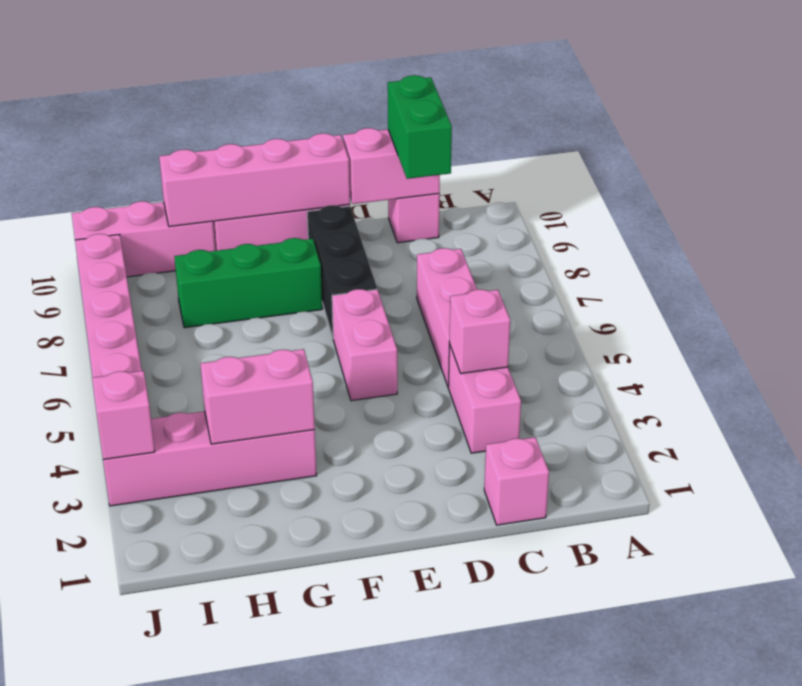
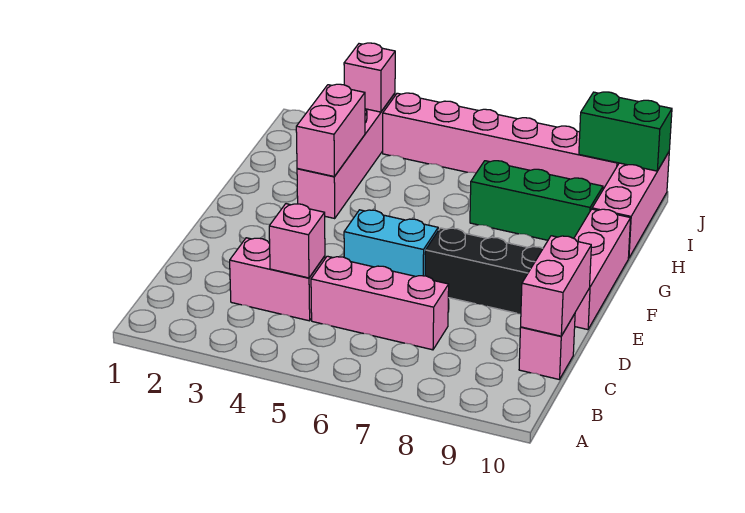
pink brick C1 level 1 -> none
green brick C9:C10 level 3 -> green brick J9:J10 level 2
pink brick E5:E6 level 1 -> cyan brick E5:E6 level 1
pink brick E10:H10 level 2 -> none
green brick F8:H8 level 1 -> green brick H7:H9 level 1

